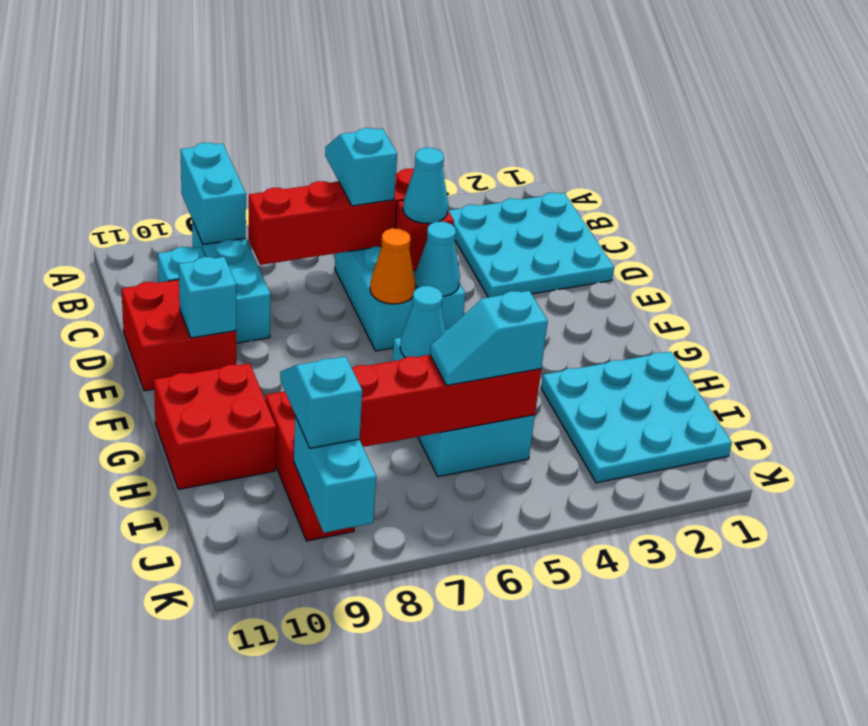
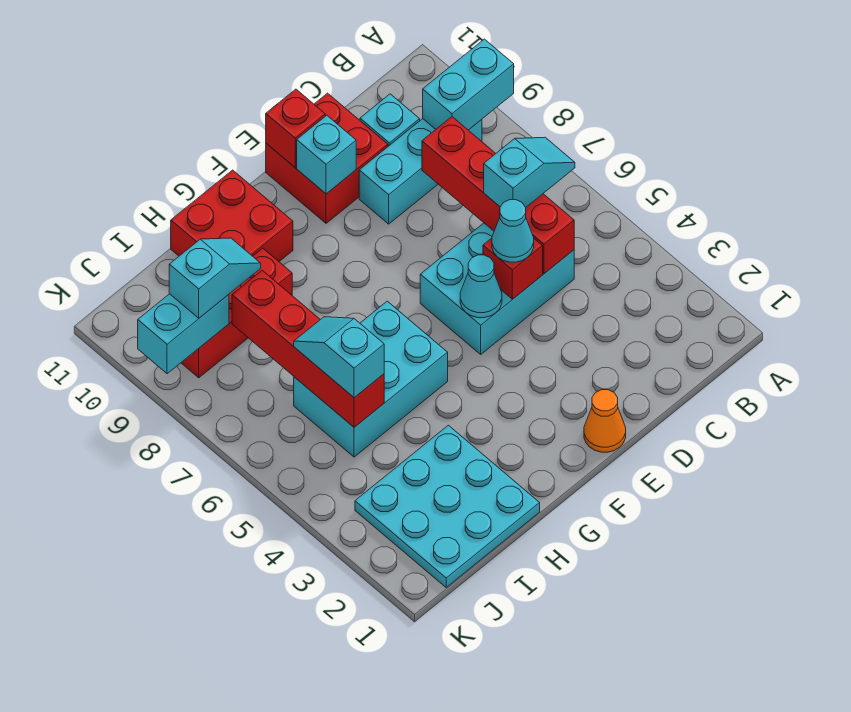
cyan plate B1:D3 level 1 -> none
orange cone E6 level 2 -> orange cone E1 level 1
none -> red brick E11 level 2
cyan cone G6 level 2 -> none

